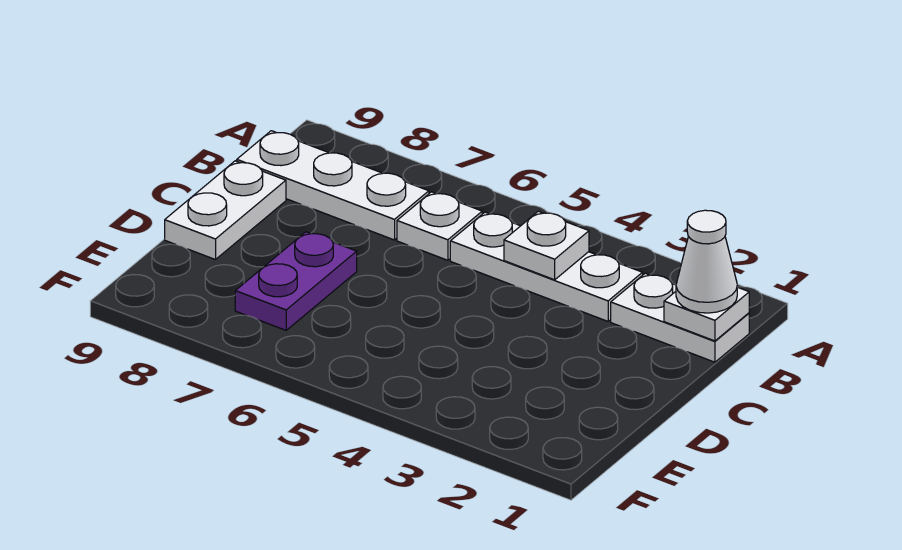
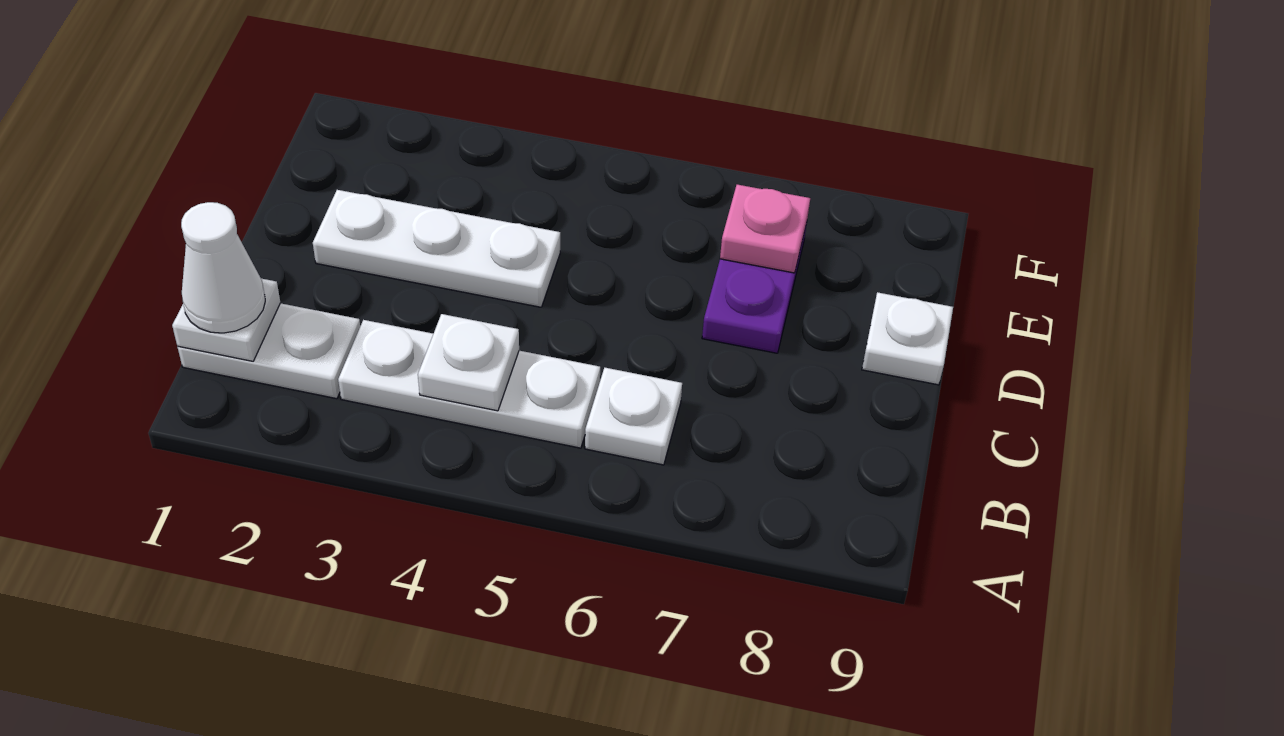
white plate B7:B9 level 1 -> white plate D2:D4 level 1
white plate C9:D9 level 1 -> white plate D9 level 1
none -> pink plate E7 level 2

